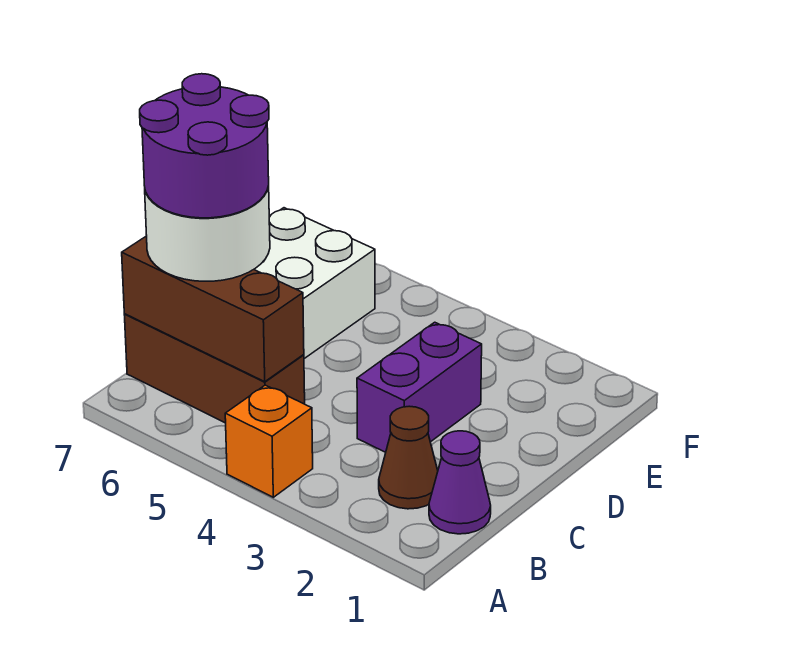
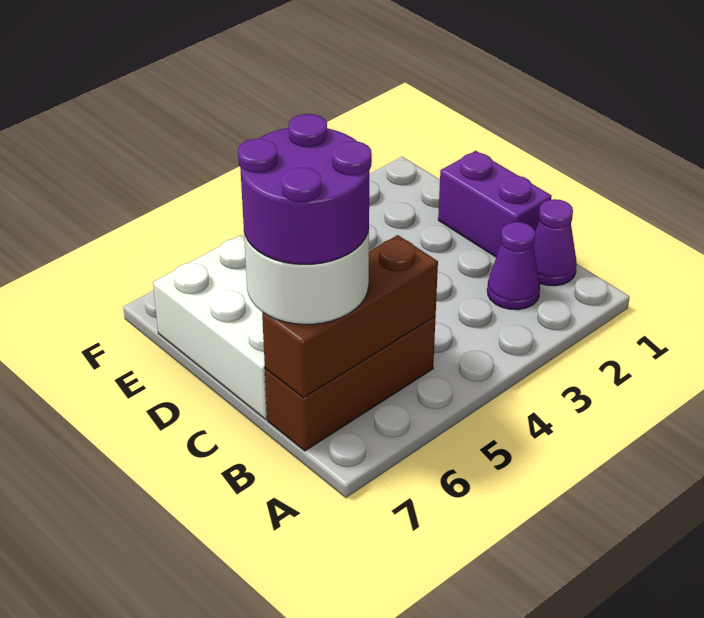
orange brick A4 level 1 -> none
brown cone B2 level 1 -> purple cone B2 level 1
purple brick C3:D3 level 1 -> purple brick C1:D1 level 1

